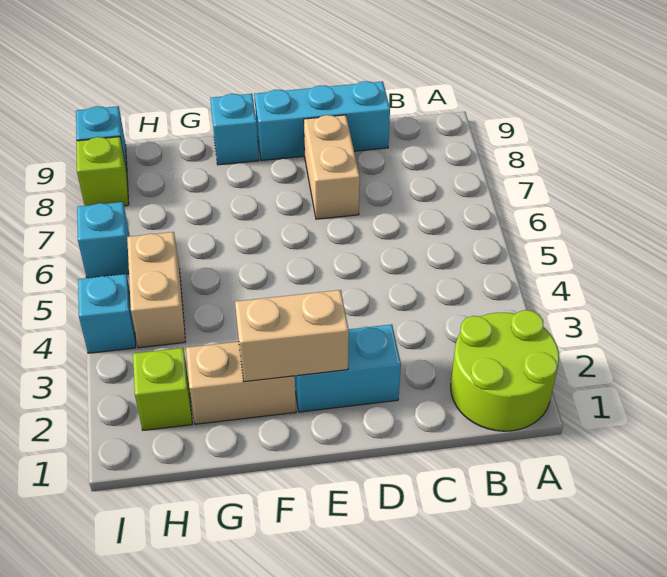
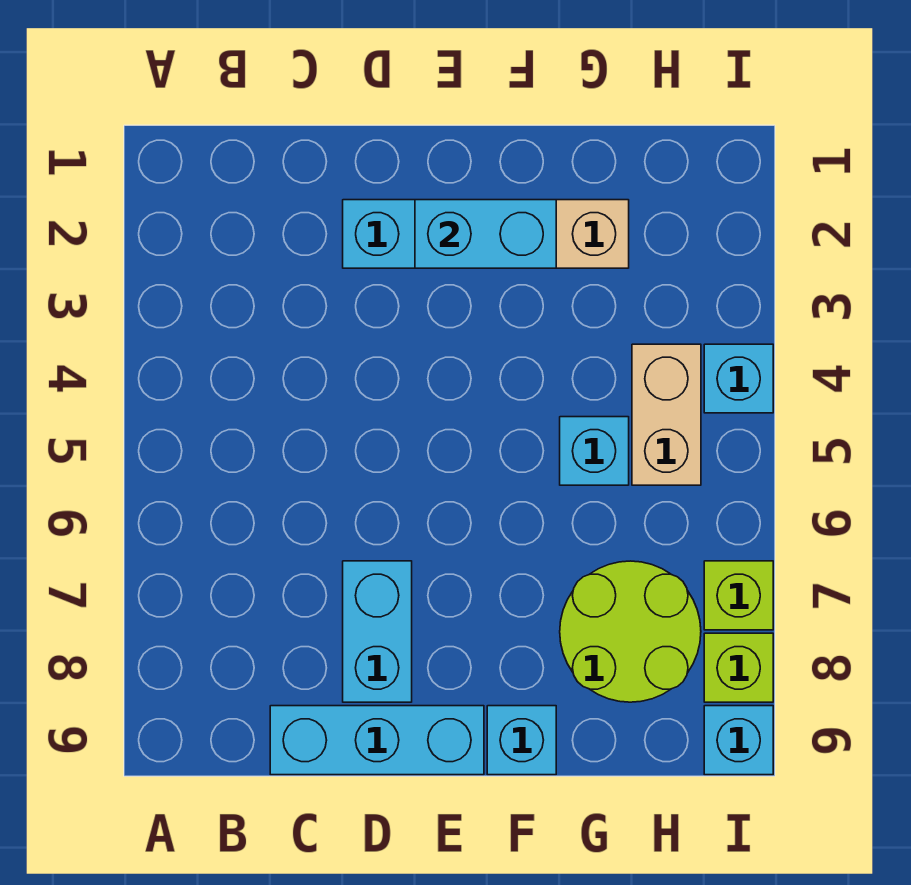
lime round brick A1:B2 level 1 -> lime round brick G7:H8 level 1
tan brick D7:D8 level 1 -> cyan brick D7:D8 level 1
tan brick E2:F2 level 2 -> cyan brick E2:F2 level 2
lime brick H2 level 1 -> lime brick I7 level 1
cyan brick I6 level 1 -> cyan brick G5 level 1

